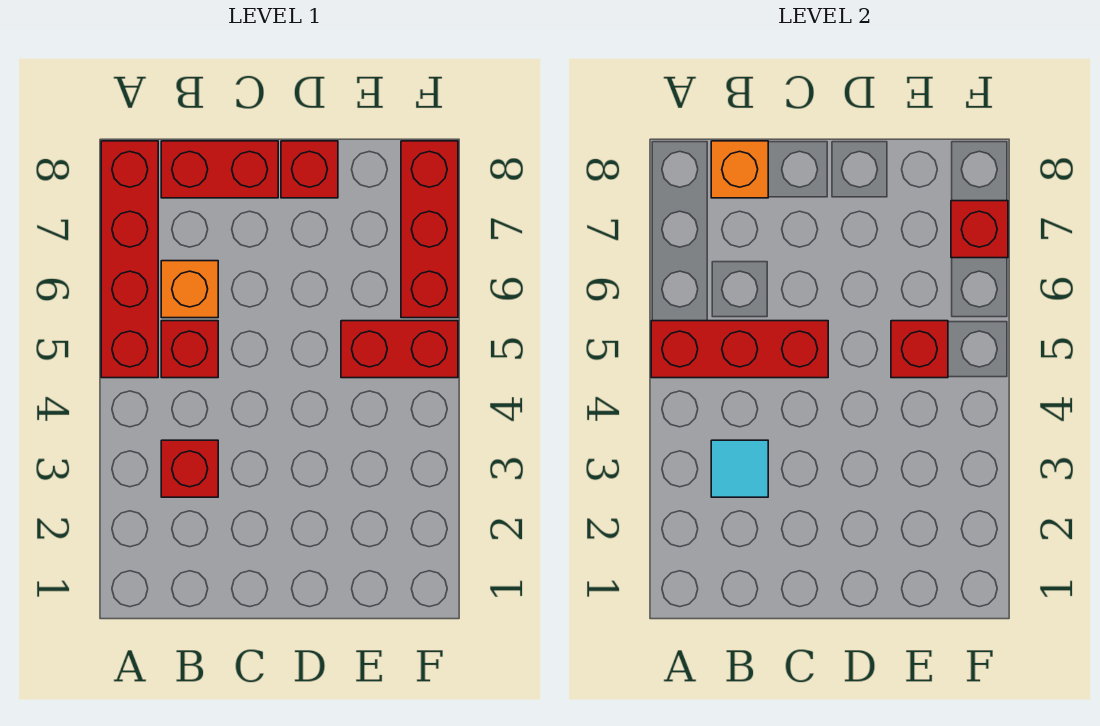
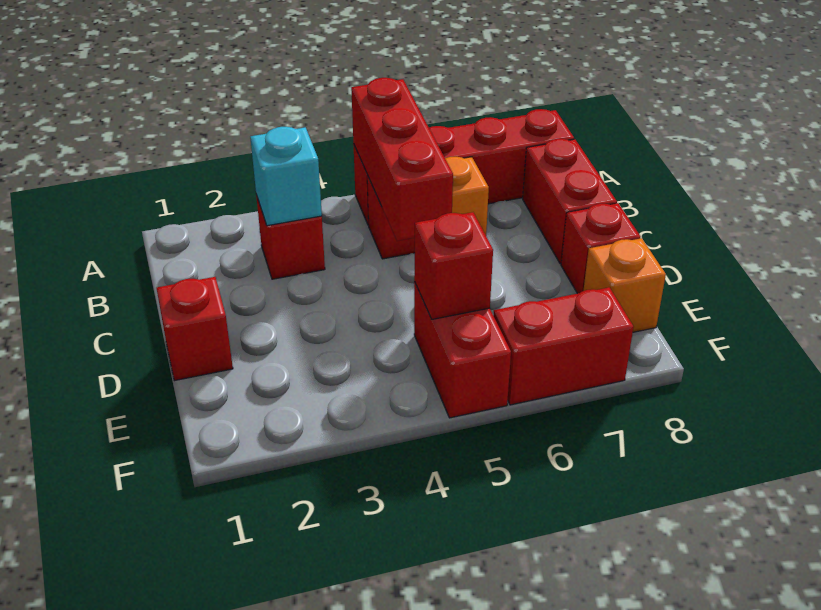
cyan tile B3 level 2 -> cyan brick B3 level 2
orange brick B8 level 2 -> orange brick E8 level 1
red brick F6:F8 level 1 -> red brick F6:F7 level 1
red brick F7 level 2 -> red brick D1 level 1

